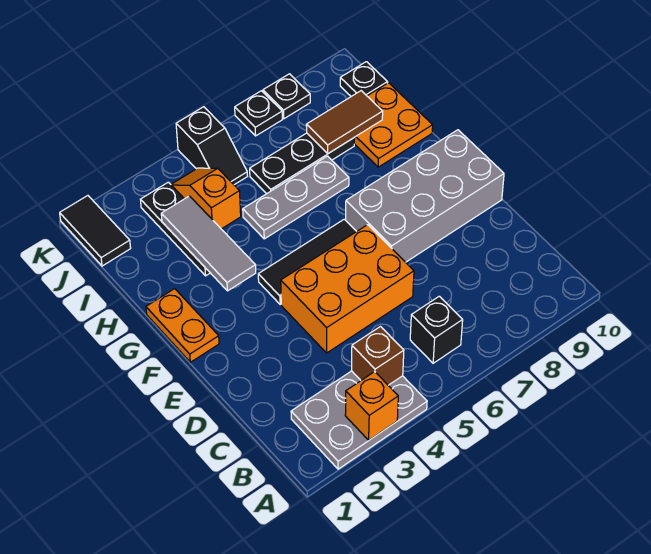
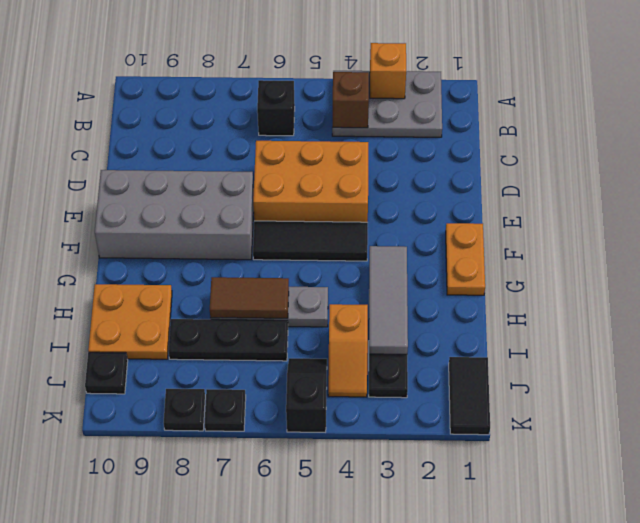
brown tile I8:I9 level 2 -> brown tile H6:H7 level 2

